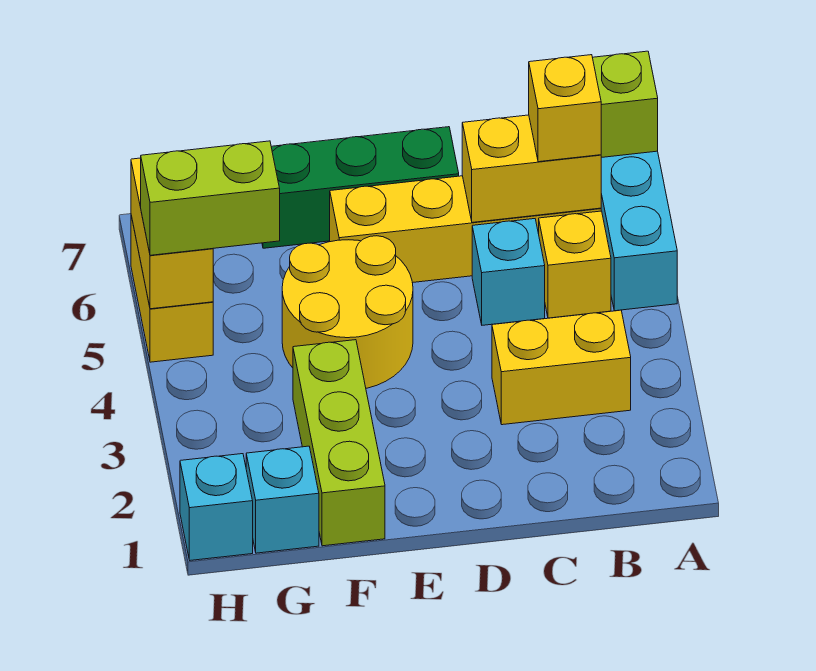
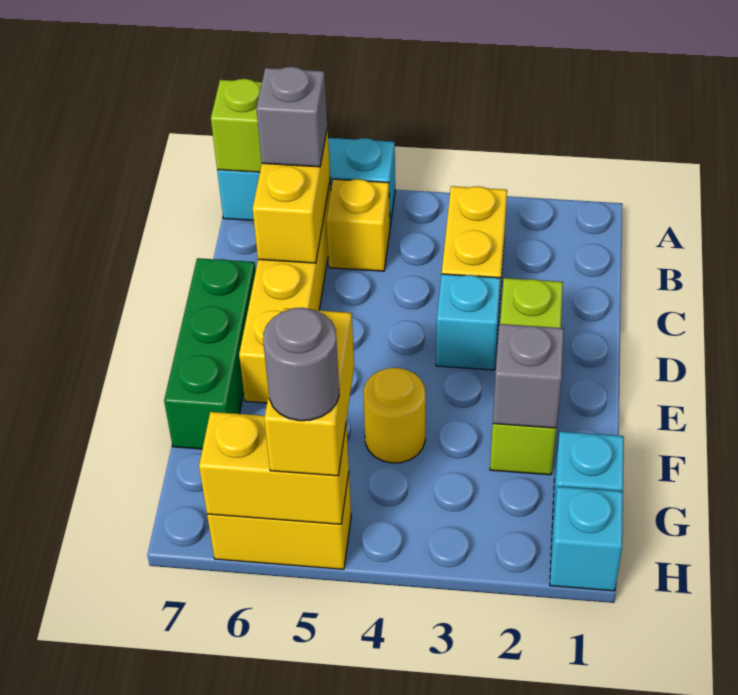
yellow brick B6 level 3 -> grey brick B6 level 3
cyan brick C5 level 1 -> cyan brick D3 level 1
yellow round brick E4:F5 level 1 -> yellow round brick F4 level 1
lime brick F1:F3 level 1 -> lime brick D2:F2 level 1
none -> grey brick F2 level 2
lime brick G5:H5 level 3 -> yellow brick G5:H5 level 3
none -> grey round brick H5 level 4

